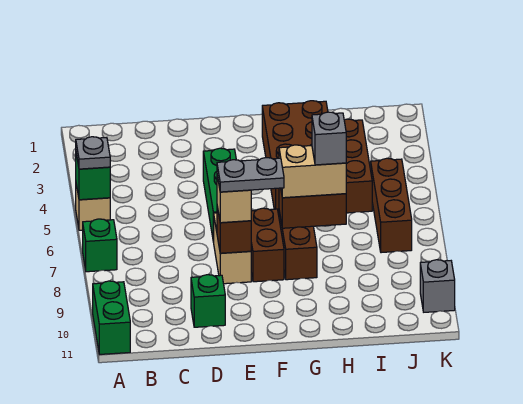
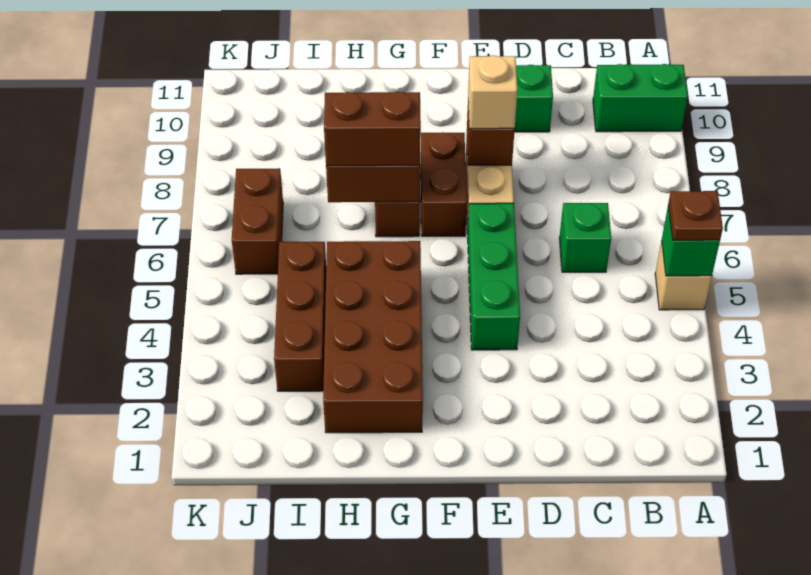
grey plate A5 level 3 -> brown plate A5 level 3
green brick A7 level 1 -> green brick C6 level 1
green brick A10:A11 level 1 -> green brick A10:B10 level 1
grey plate E8:F8 level 4 -> none
tan brick G7:H7 level 3 -> brown brick G7:H7 level 3
grey brick H7 level 4 -> none
brown brick J5:J7 level 1 -> brown brick J6:J7 level 1
grey brick K10 level 1 -> none

